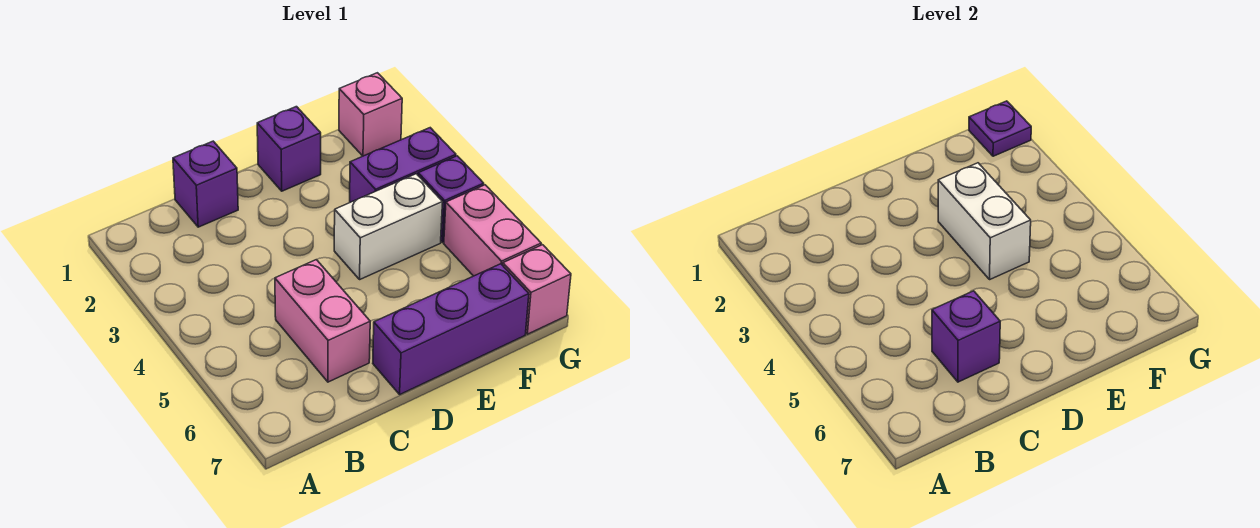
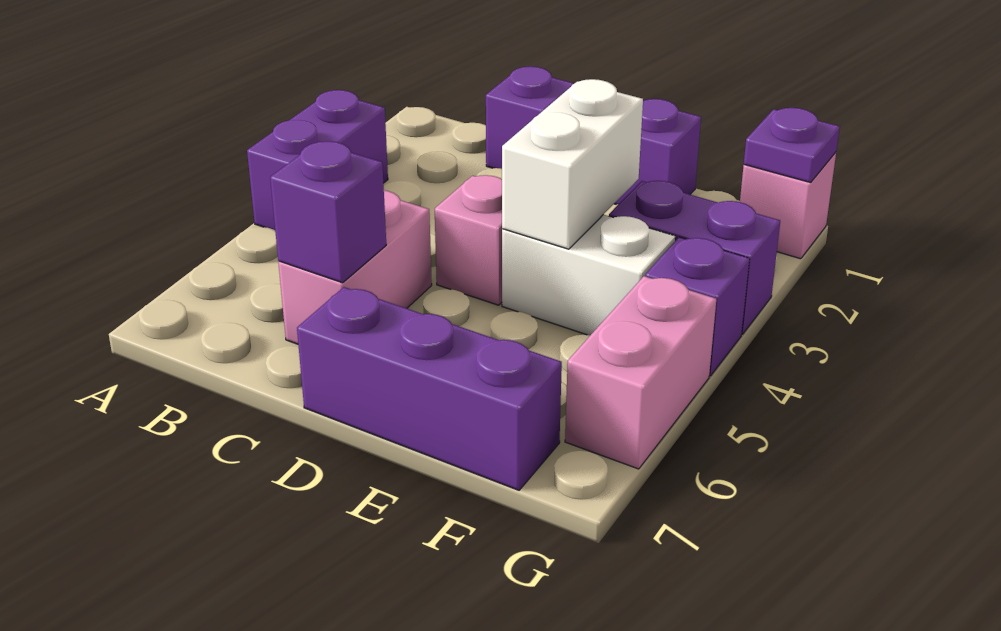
none -> purple brick A3:A4 level 1
pink brick G7 level 1 -> pink brick D4 level 1

